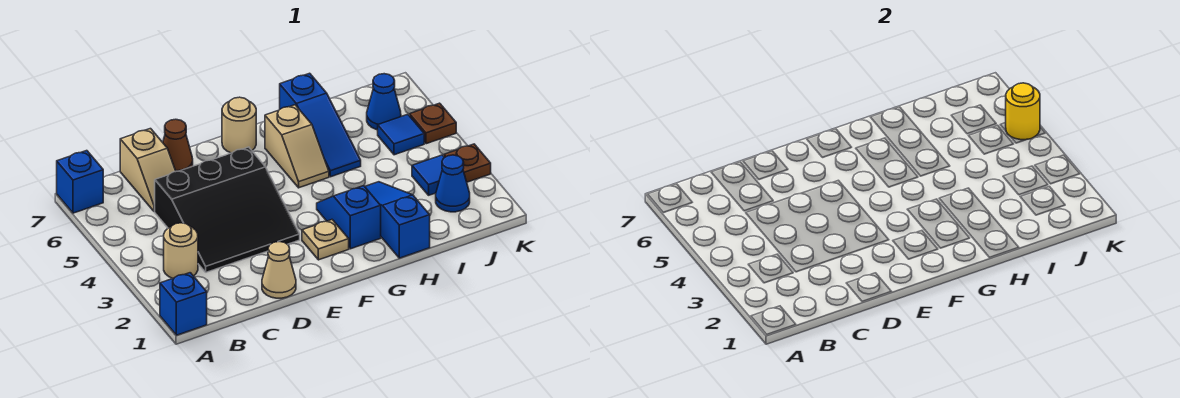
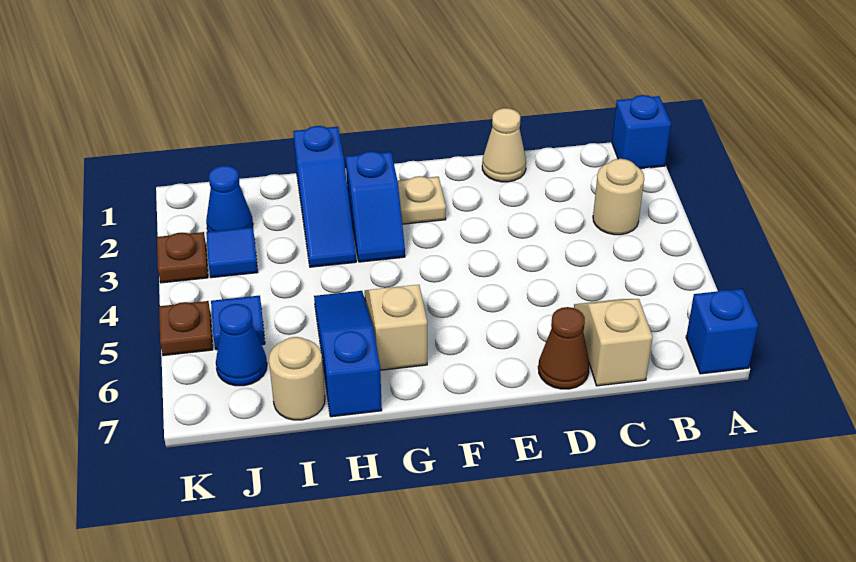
black slope C3:E5 level 1 top 5 -> none
tan round brick F7 level 1 -> tan round brick I7 level 1
yellow round brick K5 level 2 -> none

